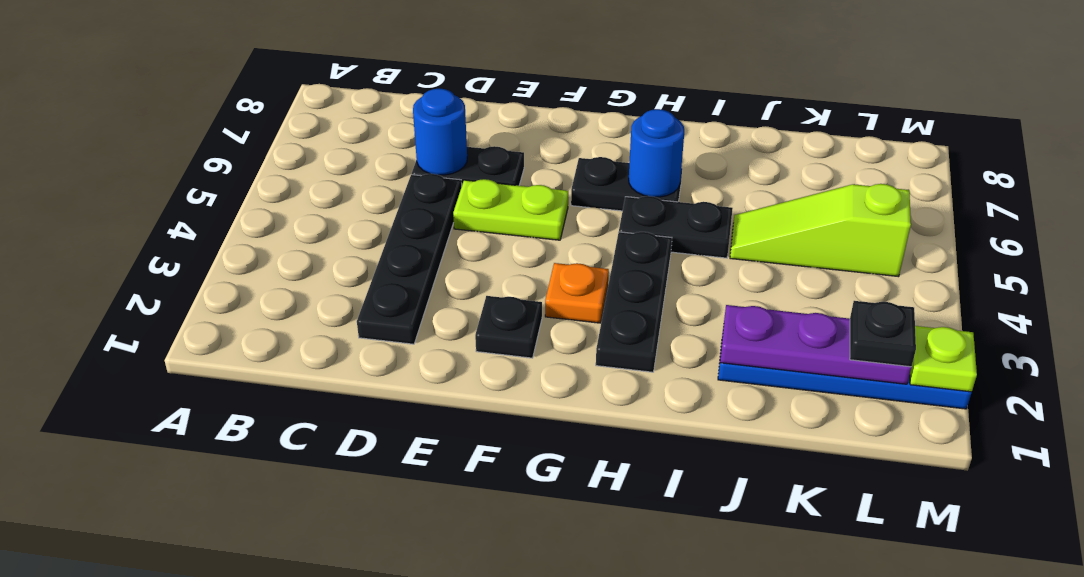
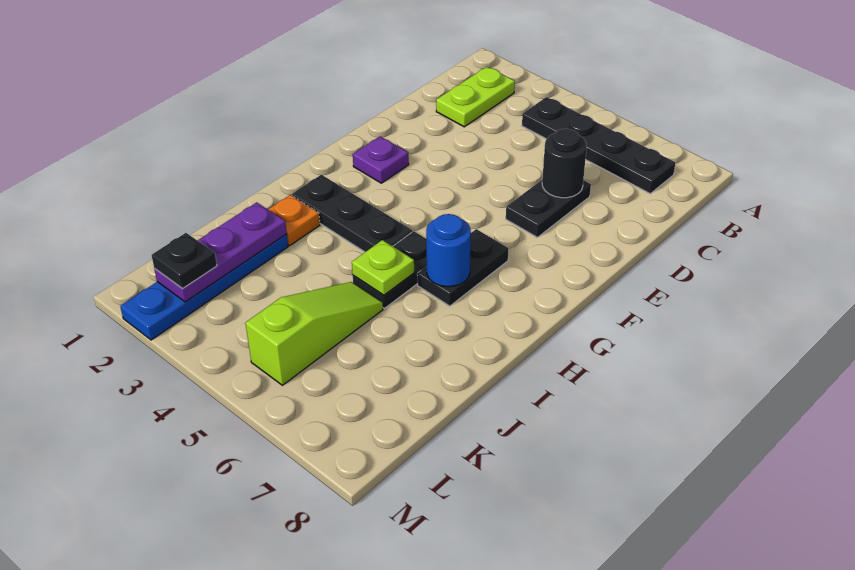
black plate D2:D5 level 1 -> black plate B4:B7 level 1
blue round brick D6 level 2 -> black round brick D6 level 2
lime plate E5:F5 level 1 -> lime plate B2:C2 level 1
black plate F2 level 1 -> purple plate F2 level 1
orange plate G3 level 1 -> orange plate I2 level 1
lime plate M2 level 2 -> lime plate I5 level 2

